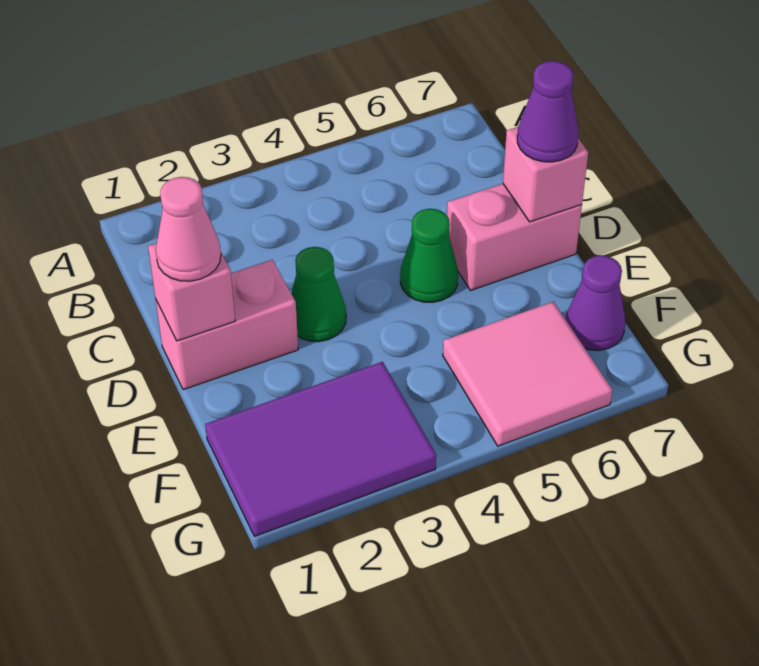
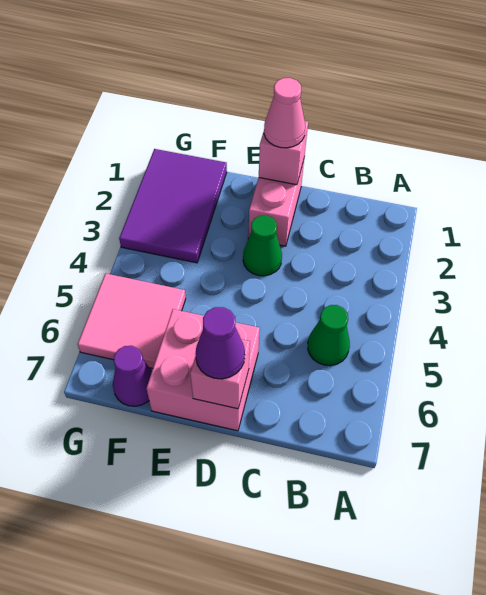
green cone D5 level 1 -> green cone B5 level 1
pink brick D6:D7 level 1 -> pink brick D6:E7 level 1

